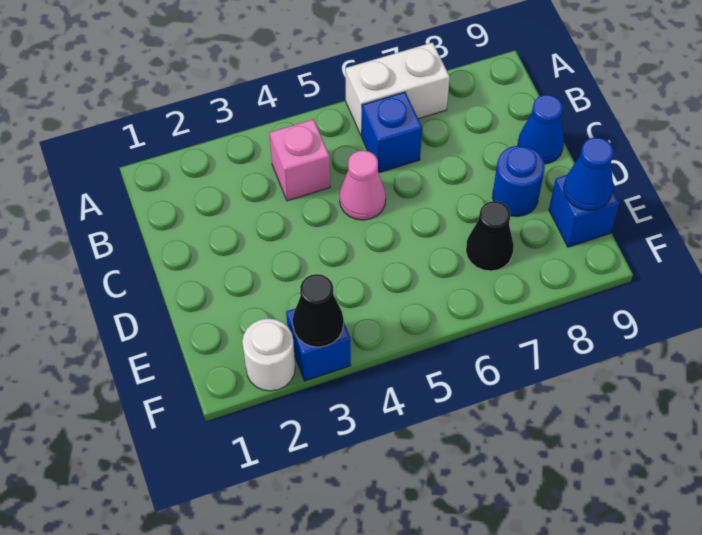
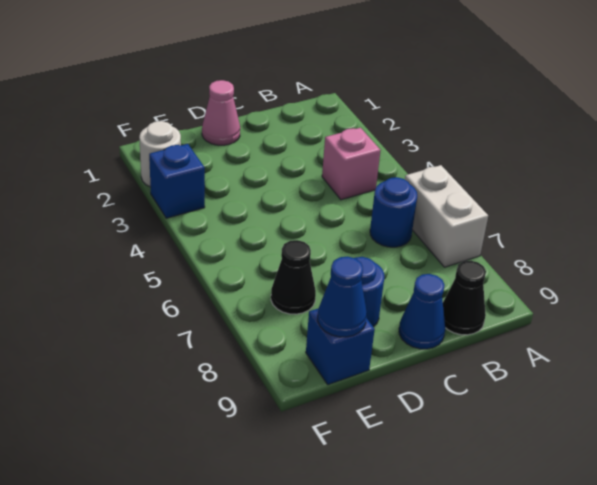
blue brick B6 level 1 -> blue round brick B6 level 1
pink cone C5 level 1 -> pink cone D1 level 1
black cone F3 level 2 -> black cone B9 level 1

